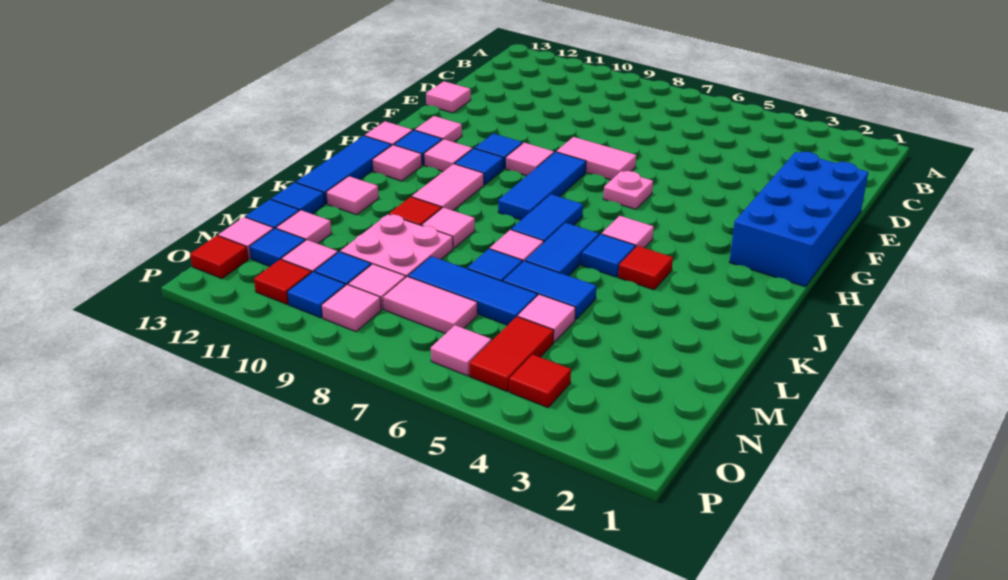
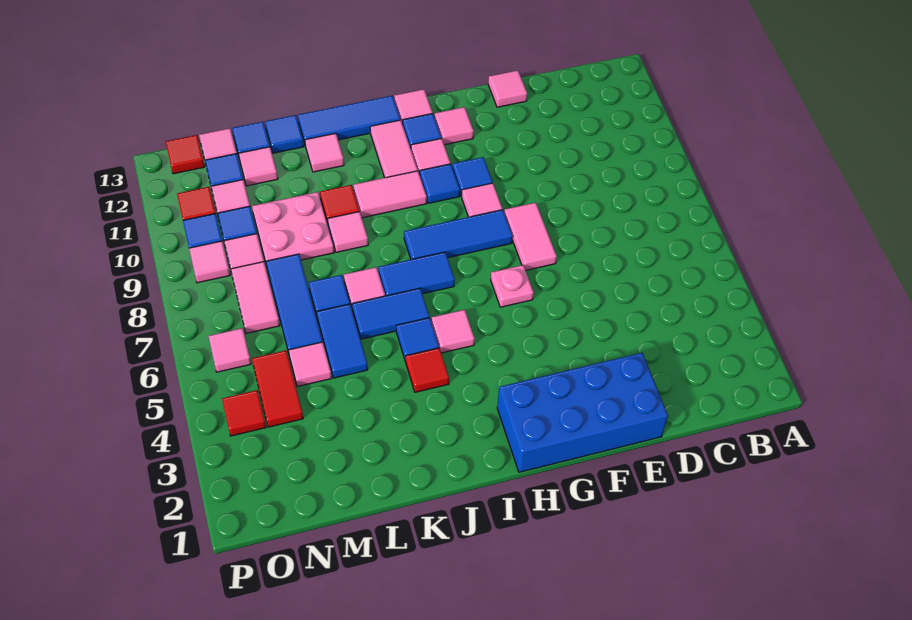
pink tile I12 level 1 -> pink tile I11:I12 level 1
red tile N5:O5 level 1 -> red tile N4:N5 level 1

